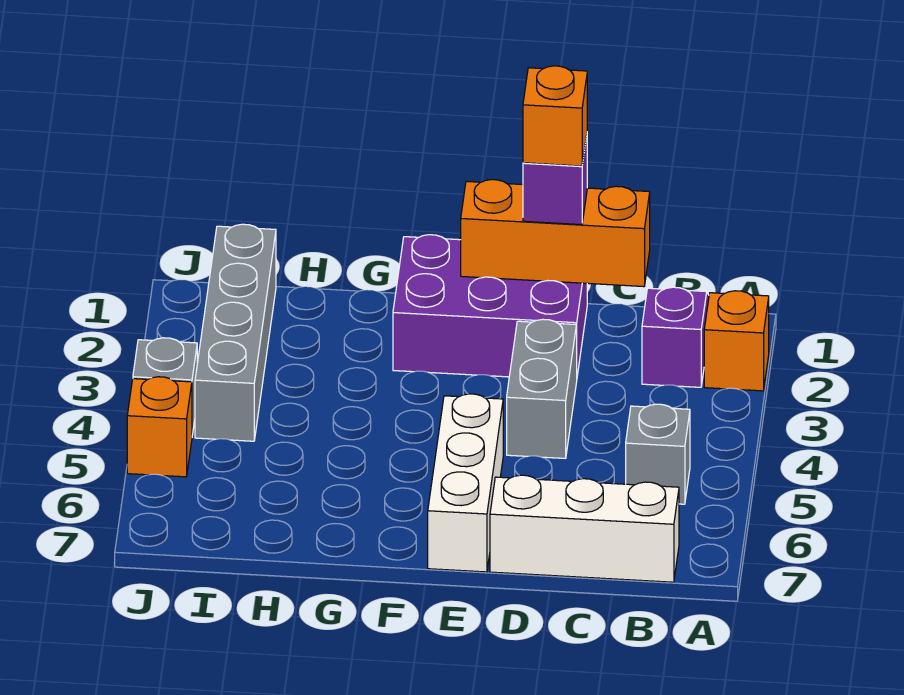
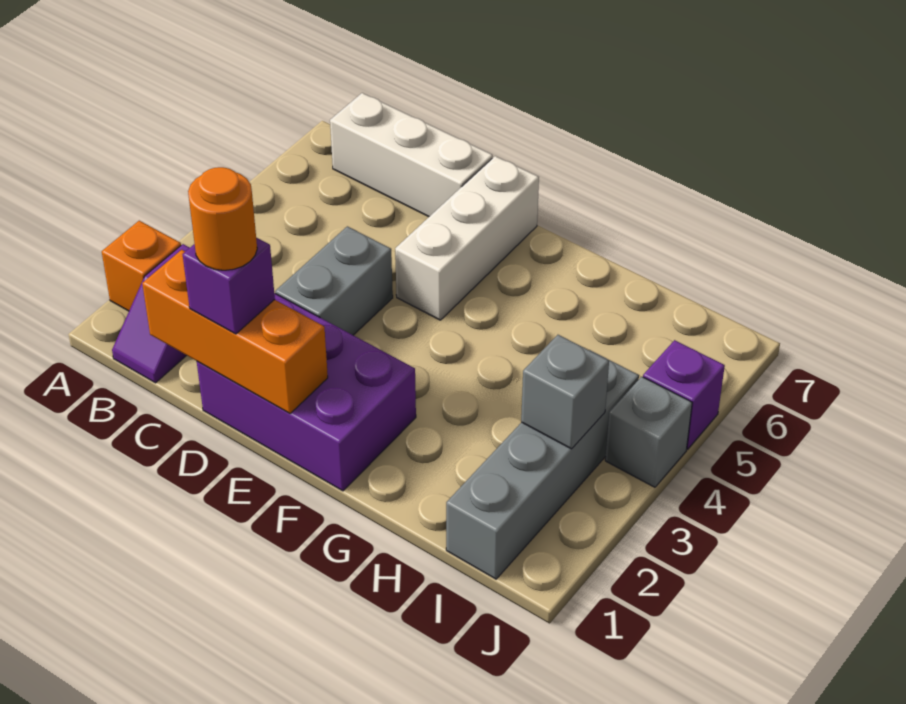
grey brick B5 level 1 -> grey brick I3 level 2
orange brick D1 level 4 -> orange round brick D1 level 4
orange brick J5 level 1 -> purple brick J5 level 1

